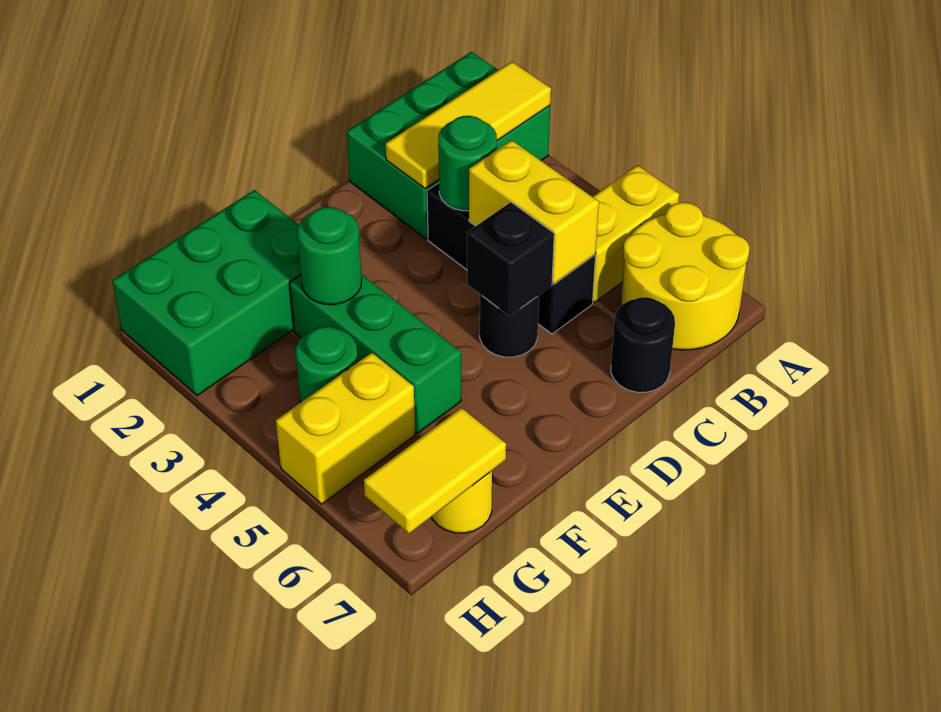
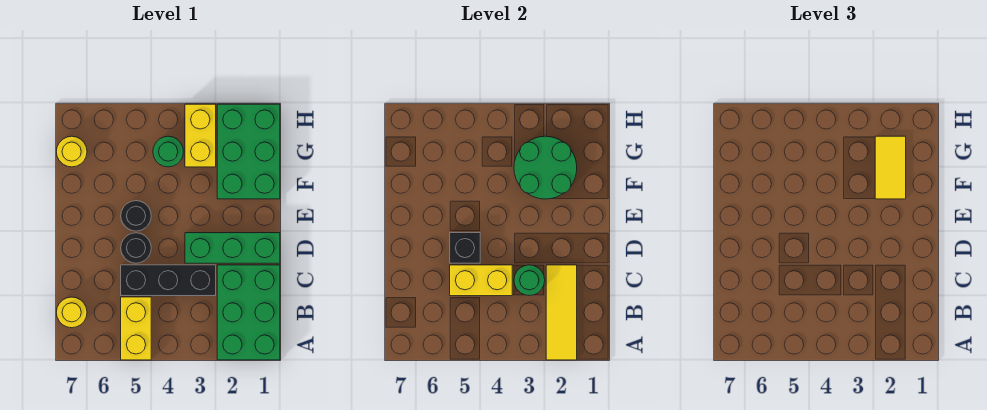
yellow round brick A6:B7 level 1 -> yellow round brick B7 level 1
black round brick C7 level 1 -> black round brick E5 level 1
green brick F3:F5 level 1 -> green brick D1:D3 level 1
green round brick F3 level 2 -> green round brick F2:G3 level 2
yellow brick G5:H5 level 1 -> yellow brick G3:H3 level 1
yellow tile G7:H7 level 2 -> yellow tile F2:G2 level 3

